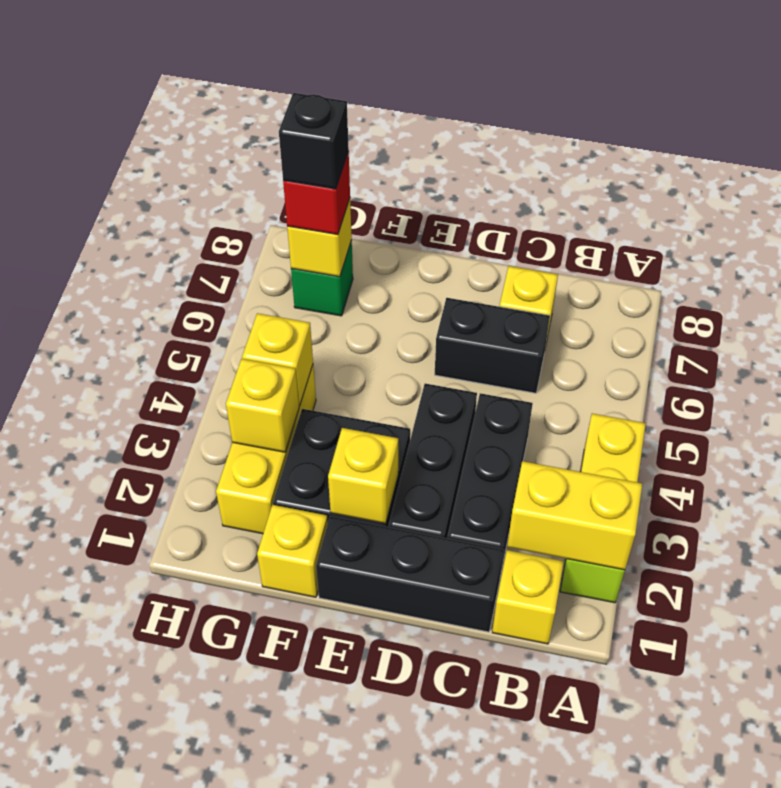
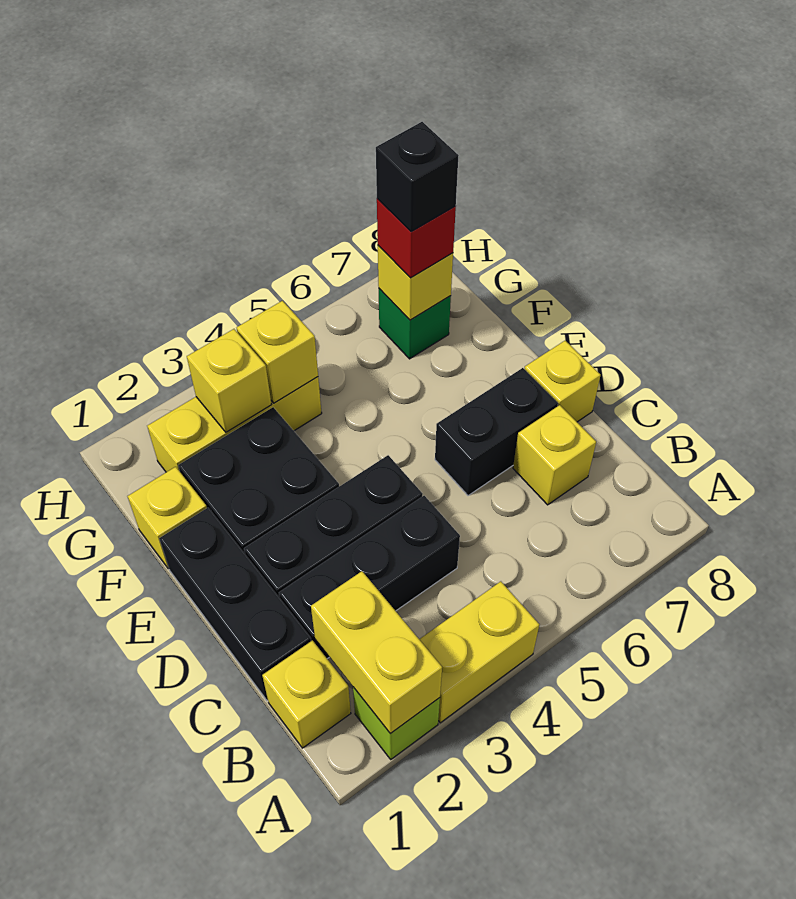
black brick C6:D6 level 1 -> black brick D6:D7 level 1
yellow brick E2 level 2 -> yellow brick D8 level 1

